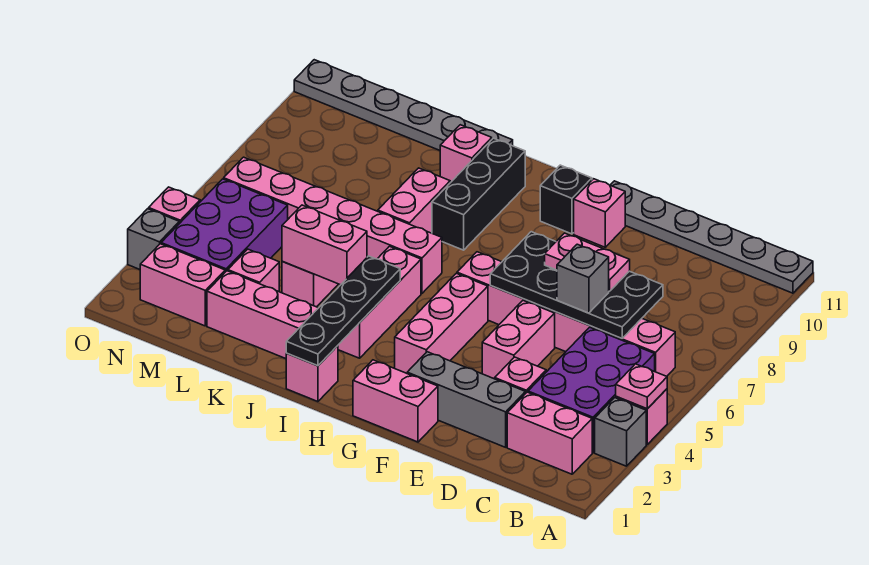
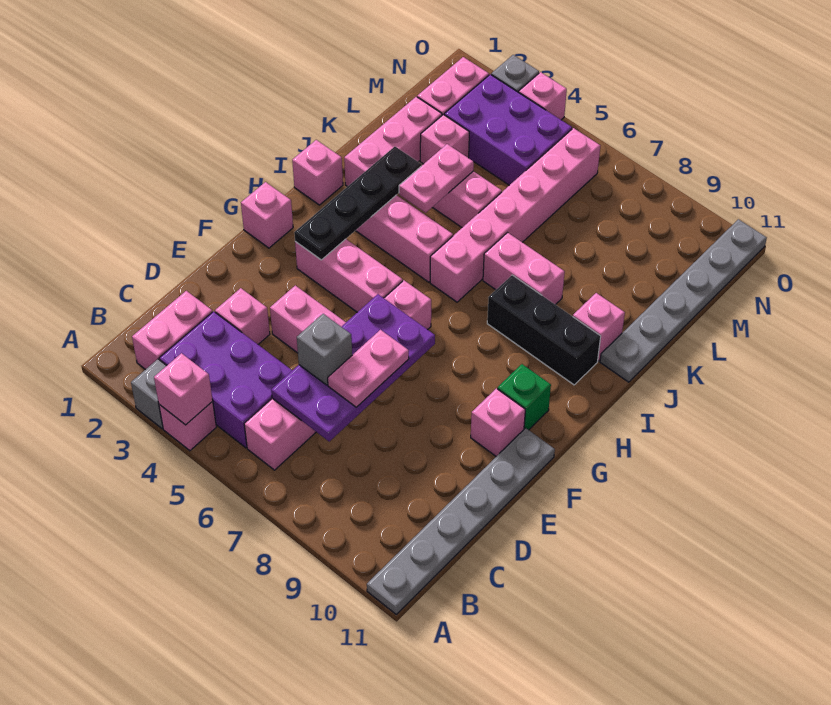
pink plate A4 level 2 -> pink brick A4 level 2
black plate C6:F7 level 2 -> purple plate C6:F7 level 2
grey brick D2:F2 level 1 -> none
pink brick F1:G1 level 1 -> pink brick G1 level 1
black brick G10 level 1 -> green brick G10 level 1
black plate I1:I4 level 2 -> black plate G3:J3 level 2
pink brick J4:K4 level 2 -> pink plate J4:K4 level 2

